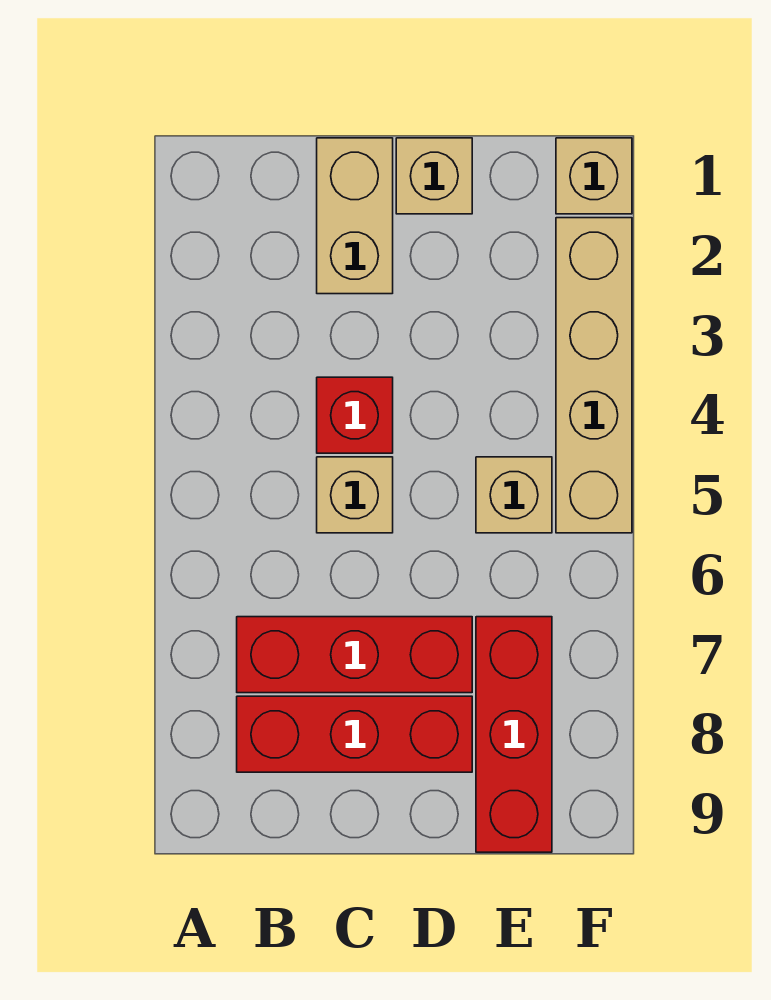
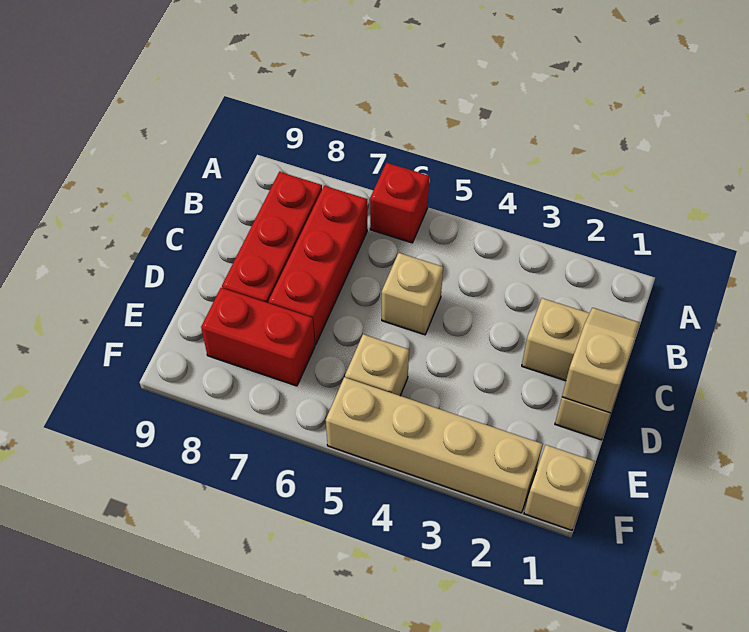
none -> tan slope C1:D1 level 2 top D
red brick C4 level 1 -> red brick A6 level 1
red brick E7:E9 level 1 -> red brick E7:E8 level 1

